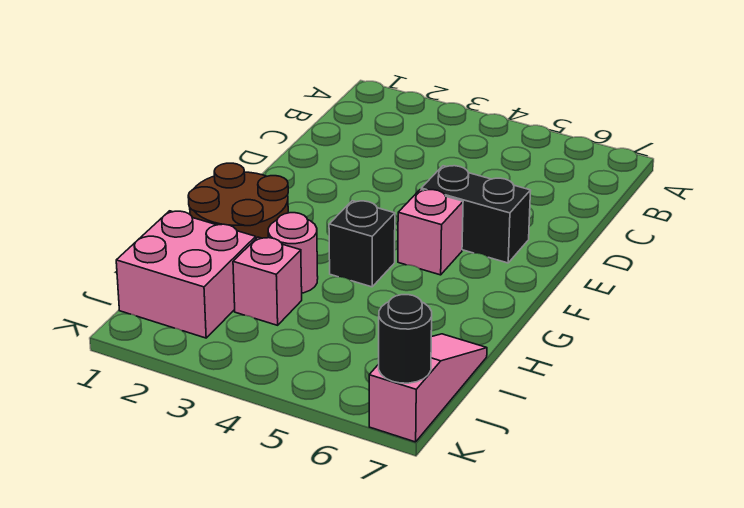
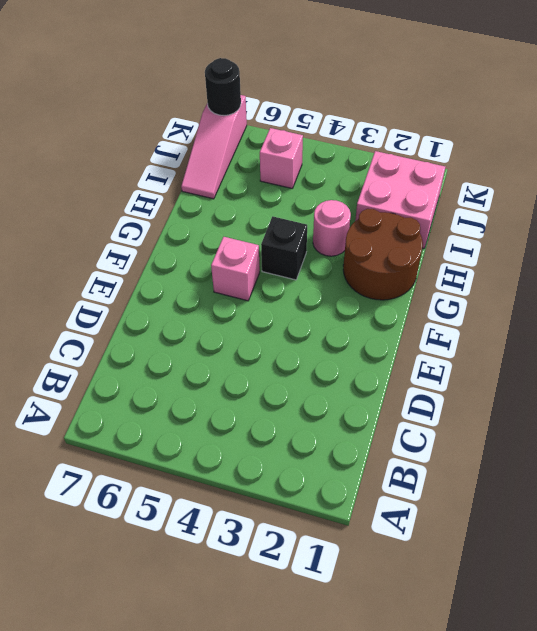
black brick E5:E6 level 1 -> none
pink brick I3 level 1 -> pink brick J5 level 1

